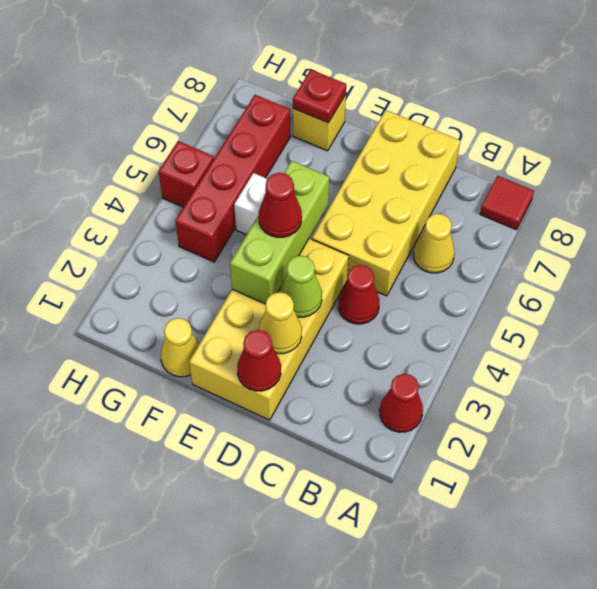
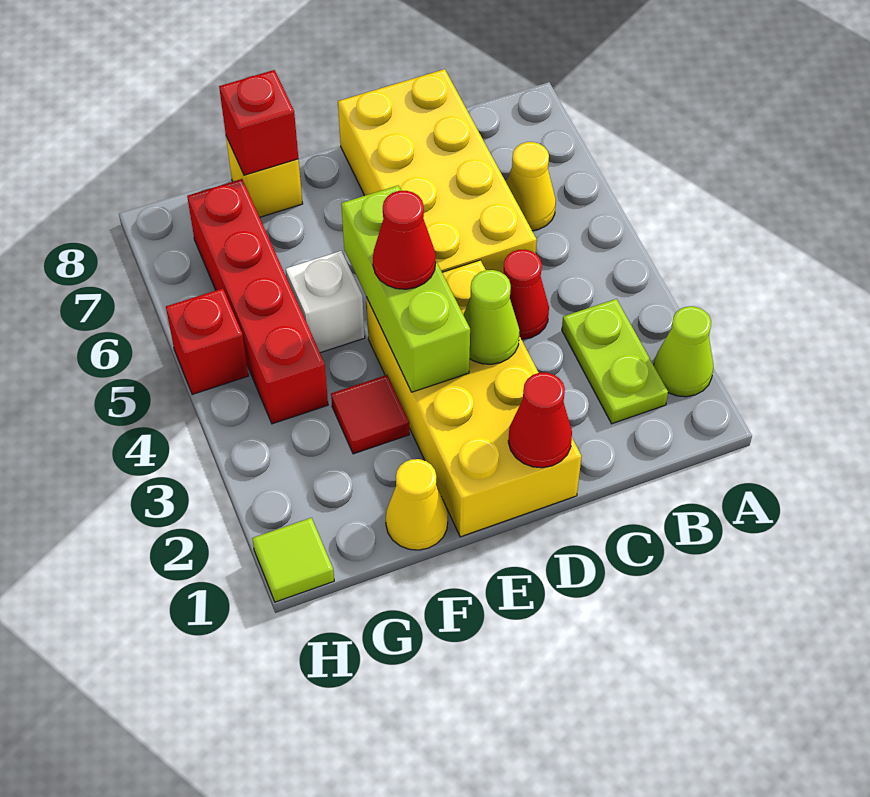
red cone A2 level 1 -> lime cone A2 level 1
red tile A8 level 1 -> red tile F3 level 1
none -> lime plate B2:B3 level 1
yellow cone D2 level 2 -> none
red plate F8 level 2 -> red brick F8 level 2
none -> lime tile H1 level 1

